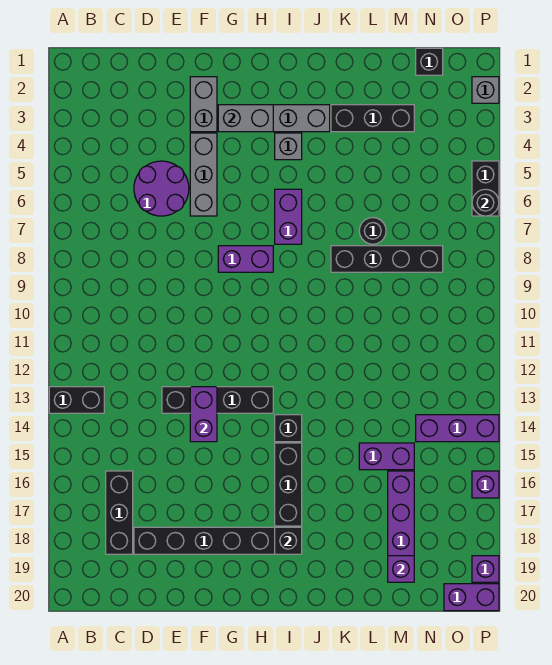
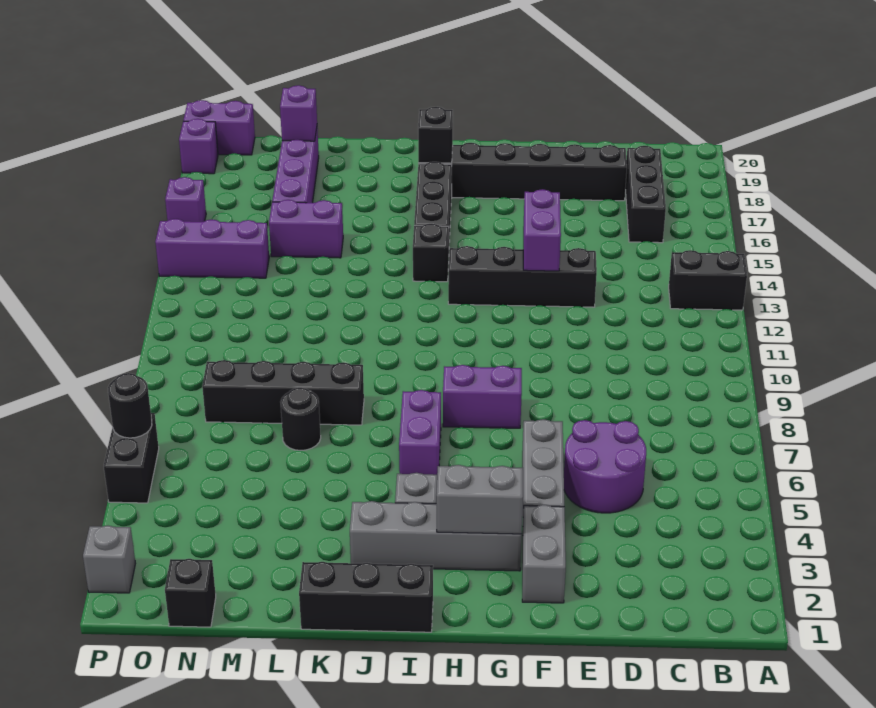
black brick K3:M3 level 1 -> black brick I1:K1 level 1

